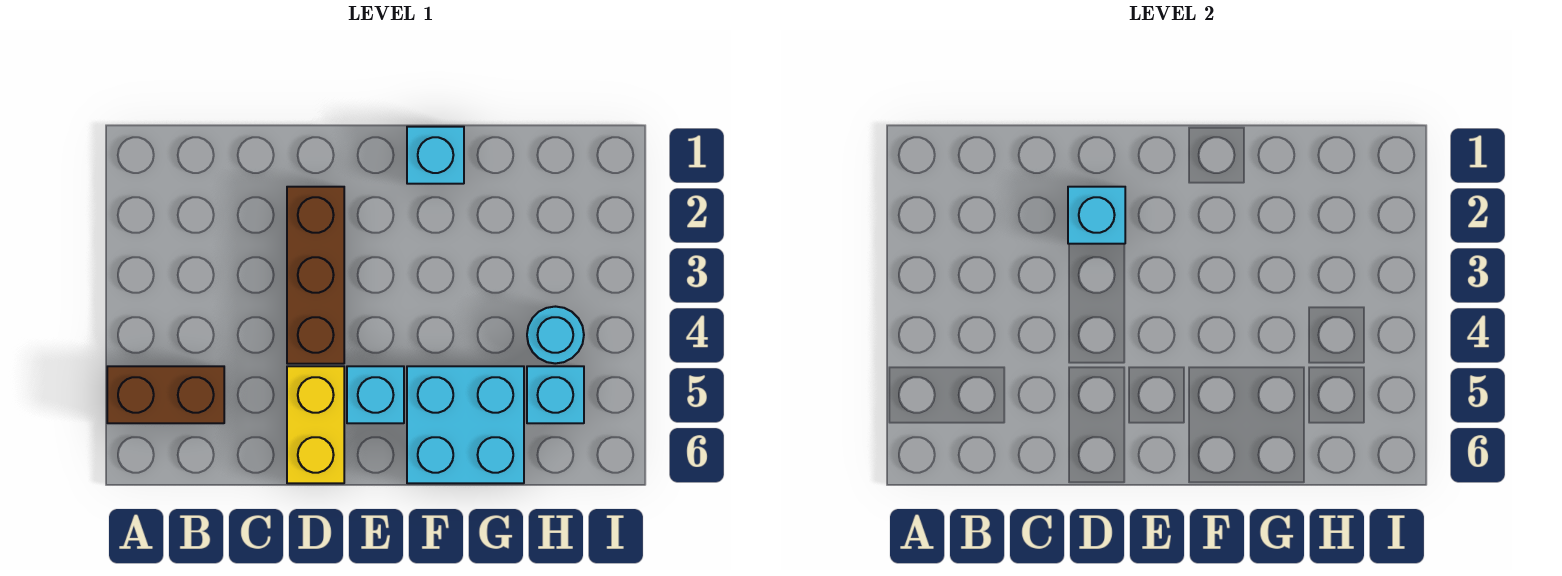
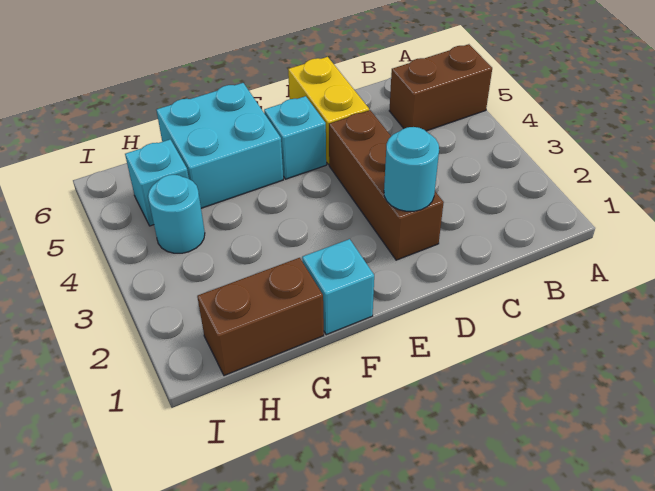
cyan brick D2 level 2 -> cyan round brick D2 level 2
none -> brown brick G1:H1 level 1

